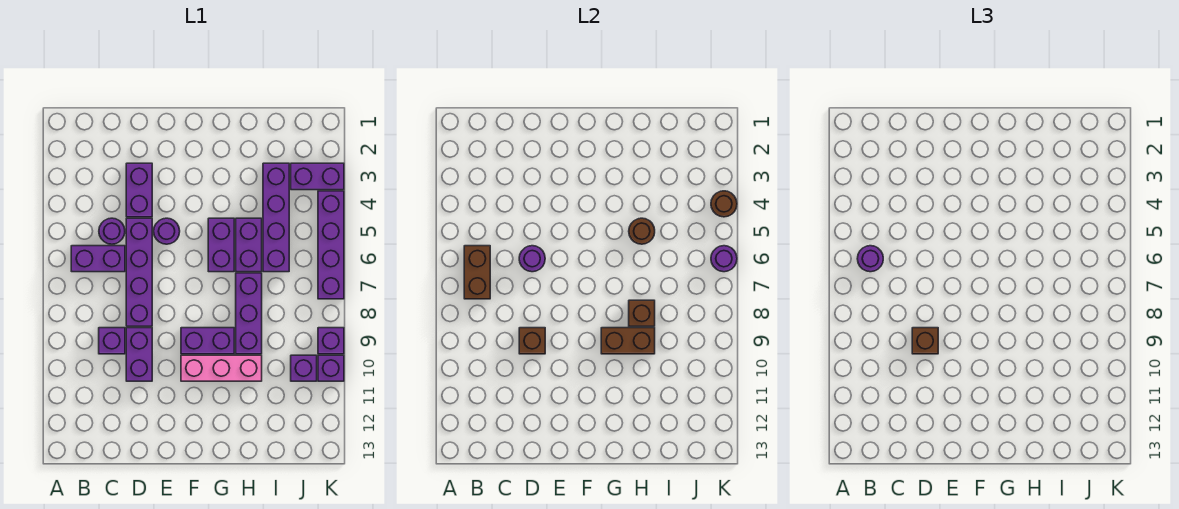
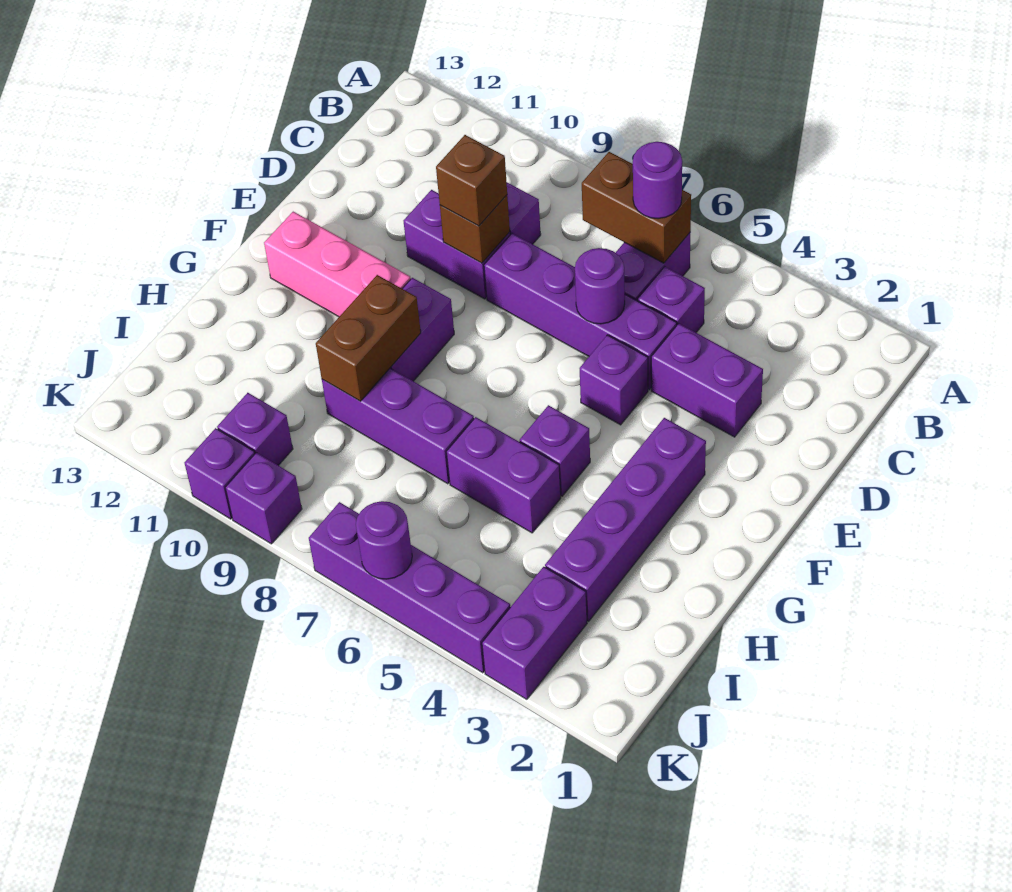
purple round brick C5 level 1 -> purple brick C5 level 1
purple round brick E5 level 1 -> purple brick E5 level 1
pink brick F10:H10 level 1 -> pink brick F10:F12 level 1
purple brick G5:G6 level 1 -> purple brick G5 level 1
brown round brick H5 level 2 -> none
brown brick H8 level 2 -> none
purple brick I3:I6 level 1 -> purple brick F3:I3 level 1
brown round brick K4 level 2 -> none

